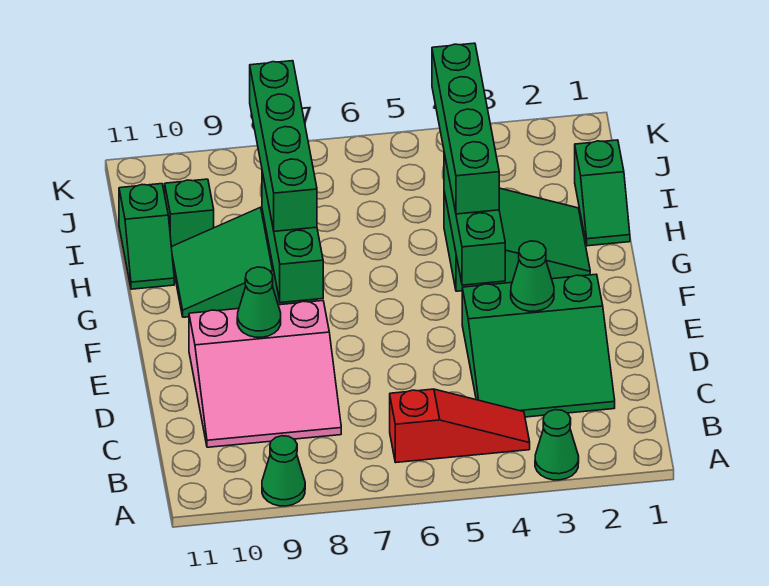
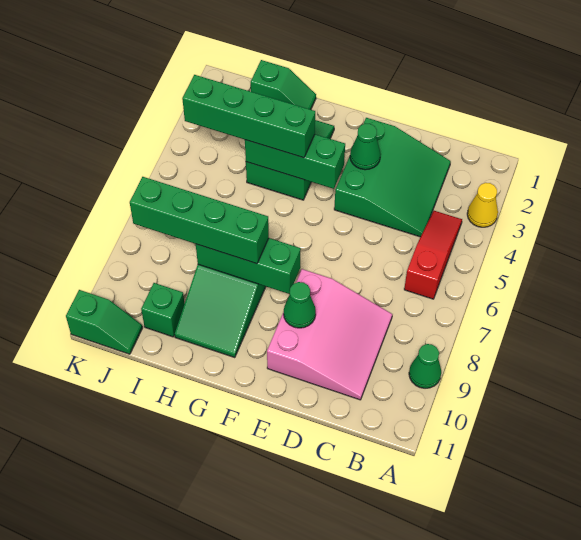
green cone A3 level 1 -> yellow cone A3 level 1
green slope H11:I11 level 1 top I -> green slope J11:K11 level 1 top K

